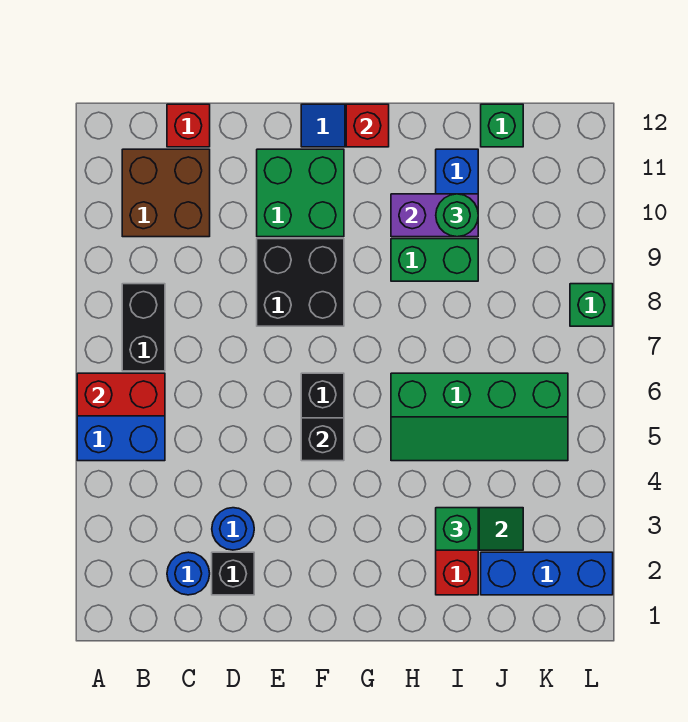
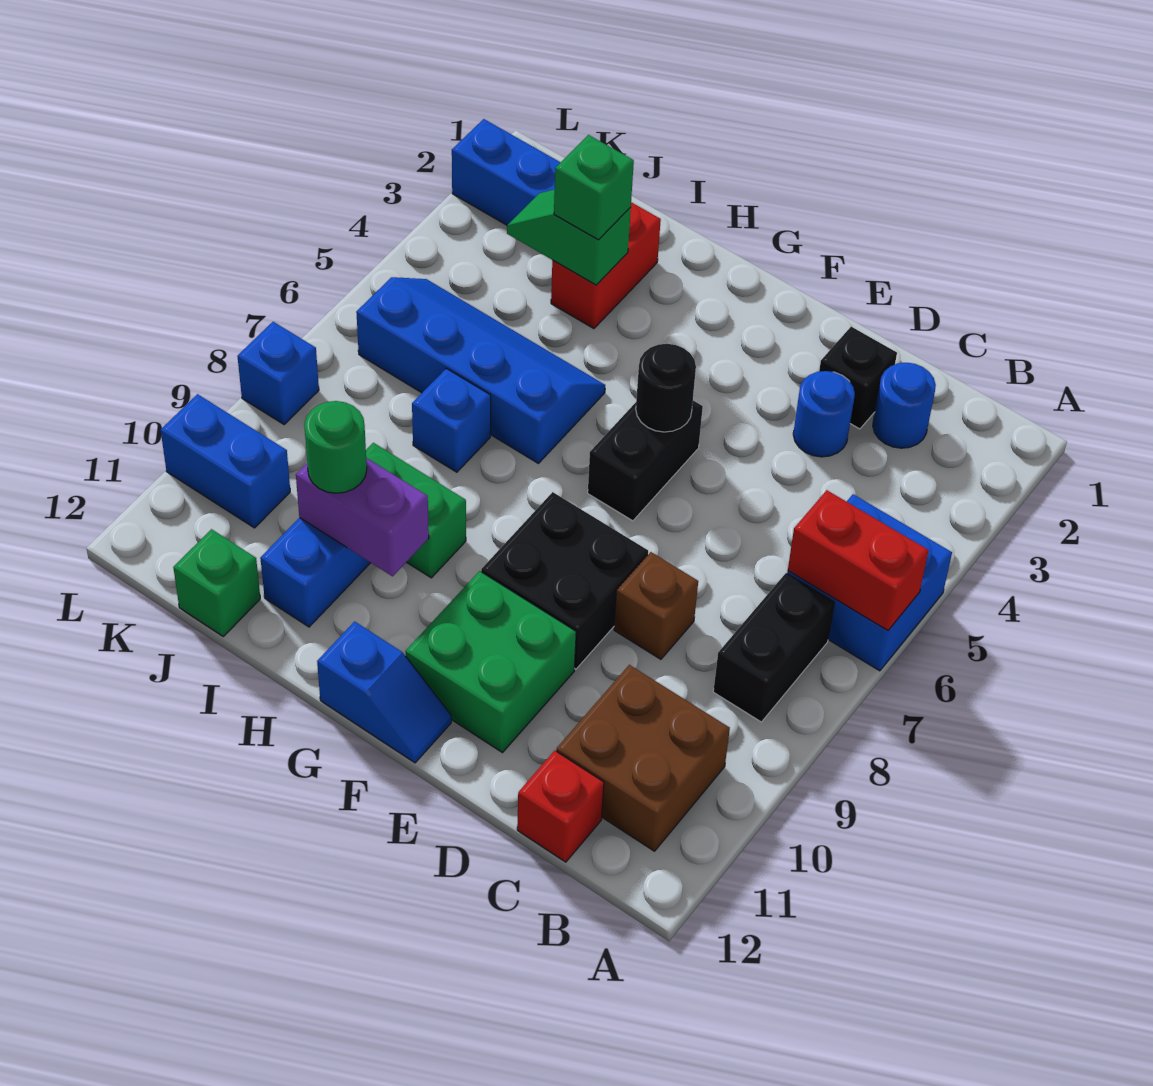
none -> brown brick D8 level 1
black brick F5 level 2 -> black round brick F5 level 2
red brick G12 level 2 -> none
green slope H5:K6 level 1 top 6 -> blue slope H5:K6 level 1 top 6
none -> blue brick I7 level 1
none -> blue brick K10:L10 level 1
green brick L8 level 1 -> blue brick L8 level 1

